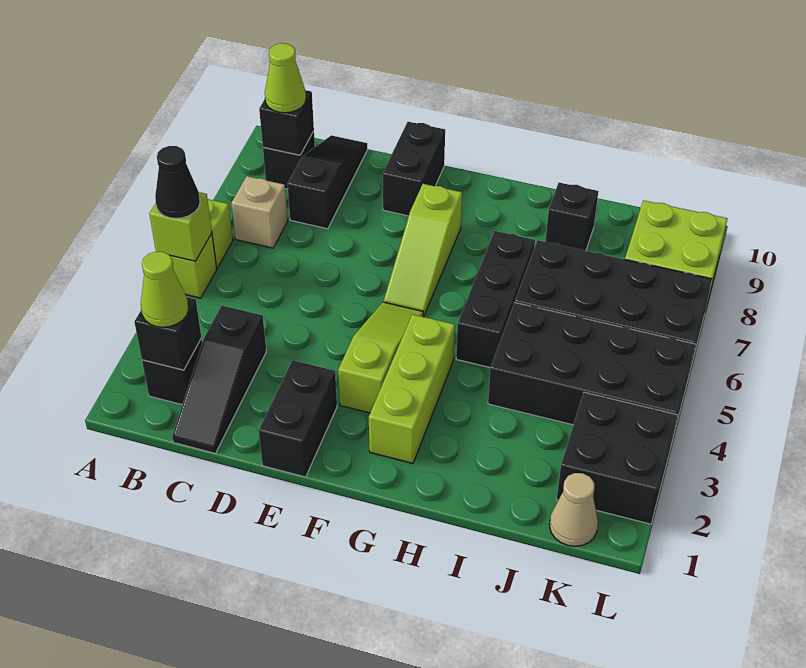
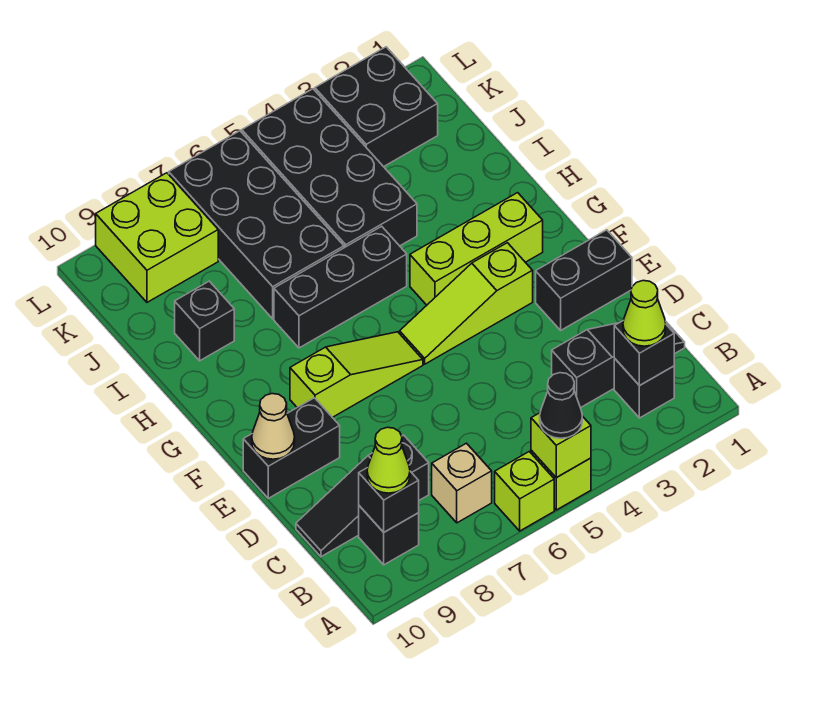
tan cone K1 level 1 -> tan cone E10 level 2

